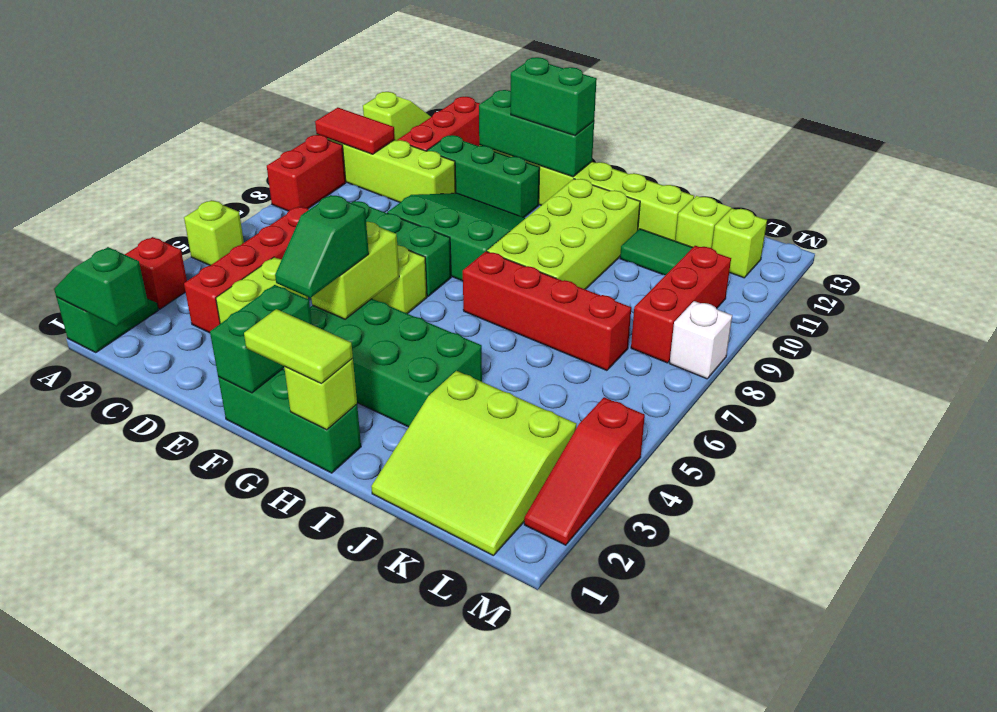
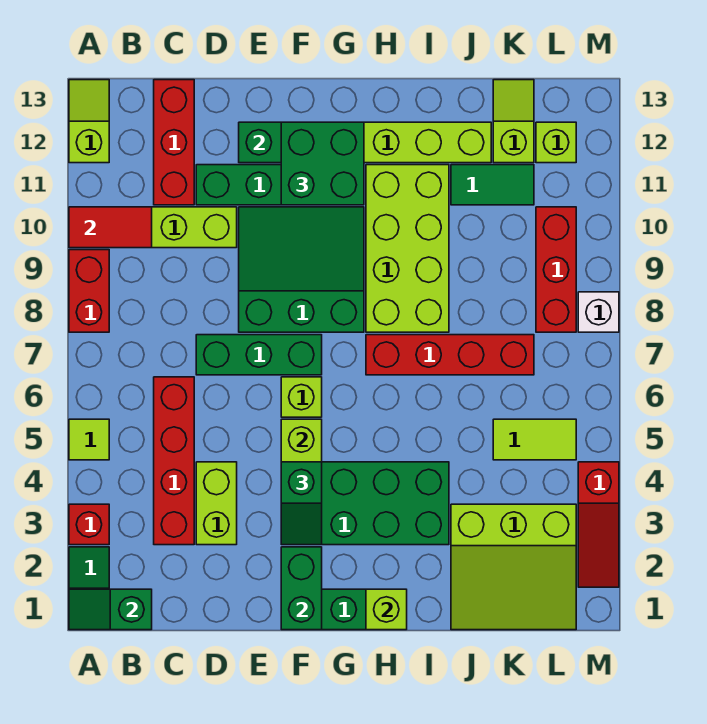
lime brick A5 level 1 -> lime tile A5 level 1
green brick F12:G12 level 3 -> green brick F11:G12 level 3
lime tile G1:H1 level 3 -> lime tile K5:L5 level 1

